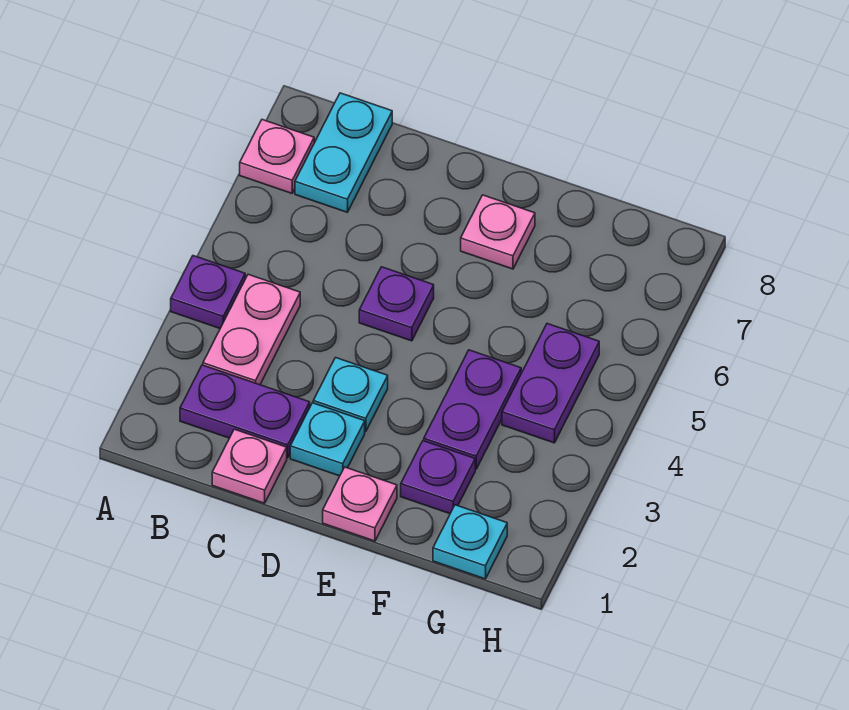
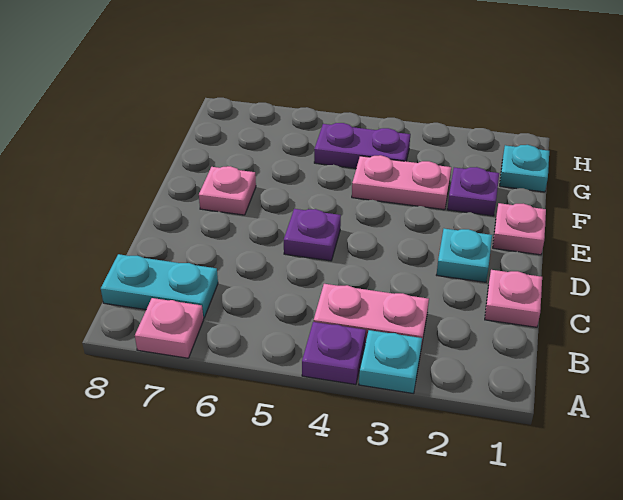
purple plate B2:C2 level 1 -> none
cyan plate D3 level 1 -> cyan plate A3 level 1
purple plate F3:F4 level 1 -> pink plate F3:F4 level 1

